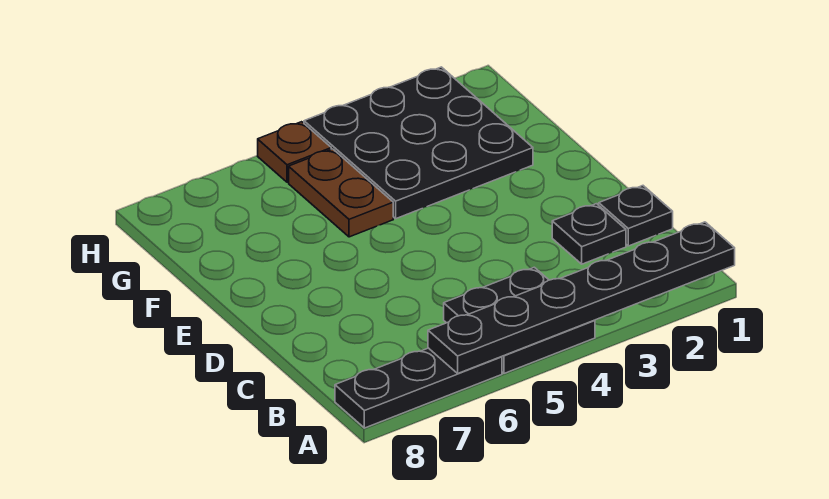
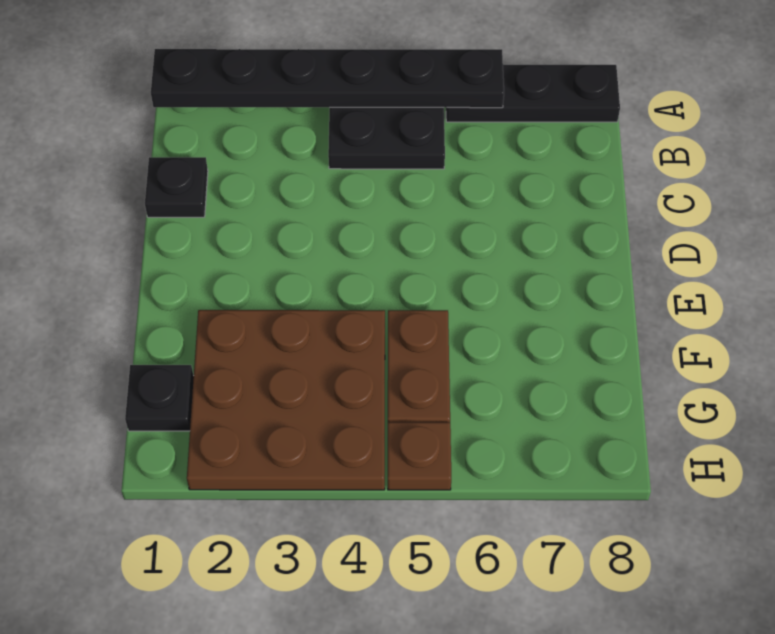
black plate C2 level 1 -> black plate G1 level 1
black plate F2:H4 level 1 -> brown plate F2:H4 level 1

